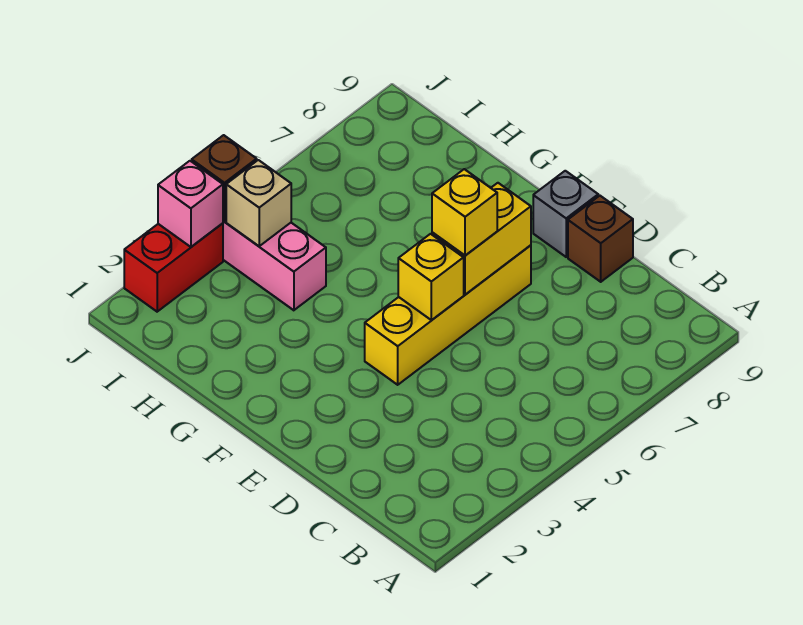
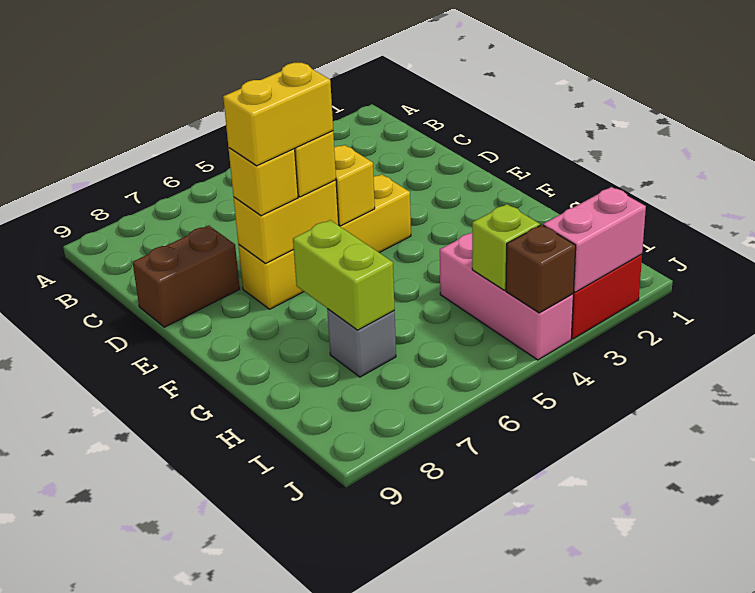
brown brick D9 level 1 -> brown brick D8:D9 level 1
none -> yellow brick E6:E7 level 4
none -> yellow brick E7 level 3
grey brick E9 level 1 -> grey brick H7 level 1
none -> lime brick G7:H7 level 2
tan brick I4 level 2 -> lime brick I4 level 2
pink brick J3 level 2 -> pink brick J2:J3 level 2

